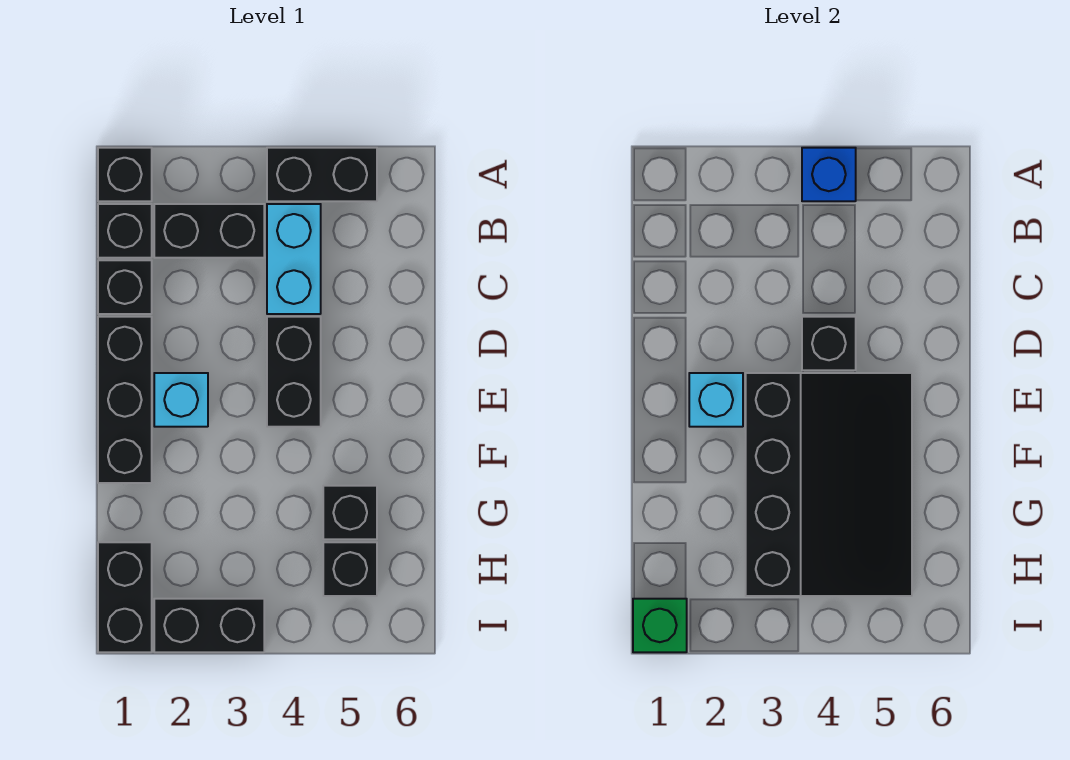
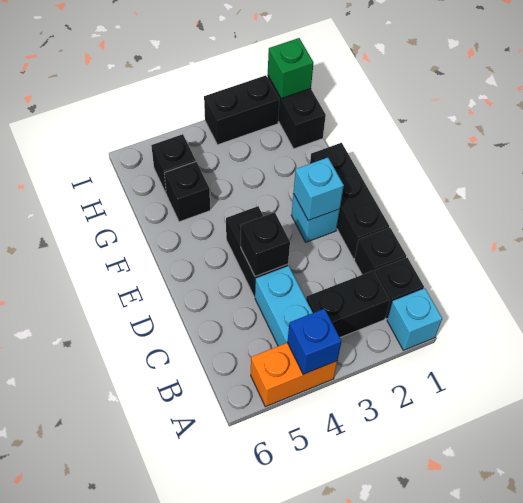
black brick A1 level 1 -> cyan brick A1 level 1
black brick A4:A5 level 1 -> orange brick A4:A5 level 1
black slope E3:H5 level 2 top 3 -> none

